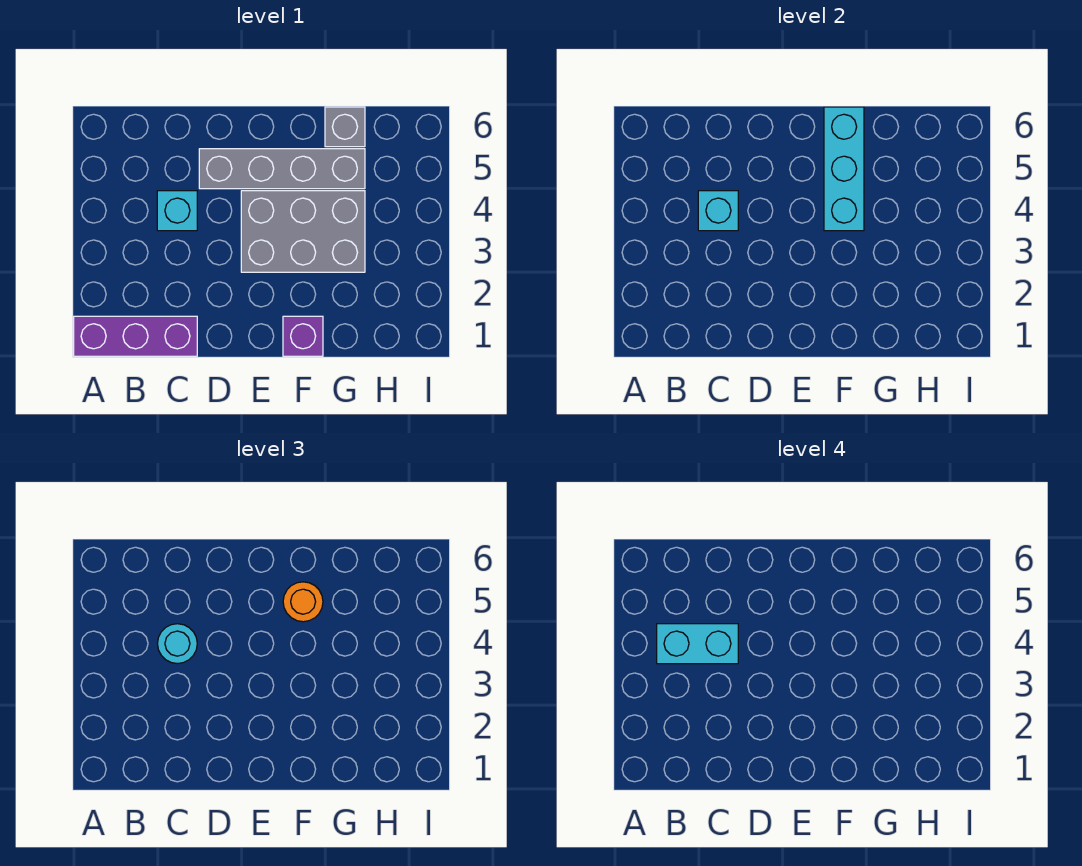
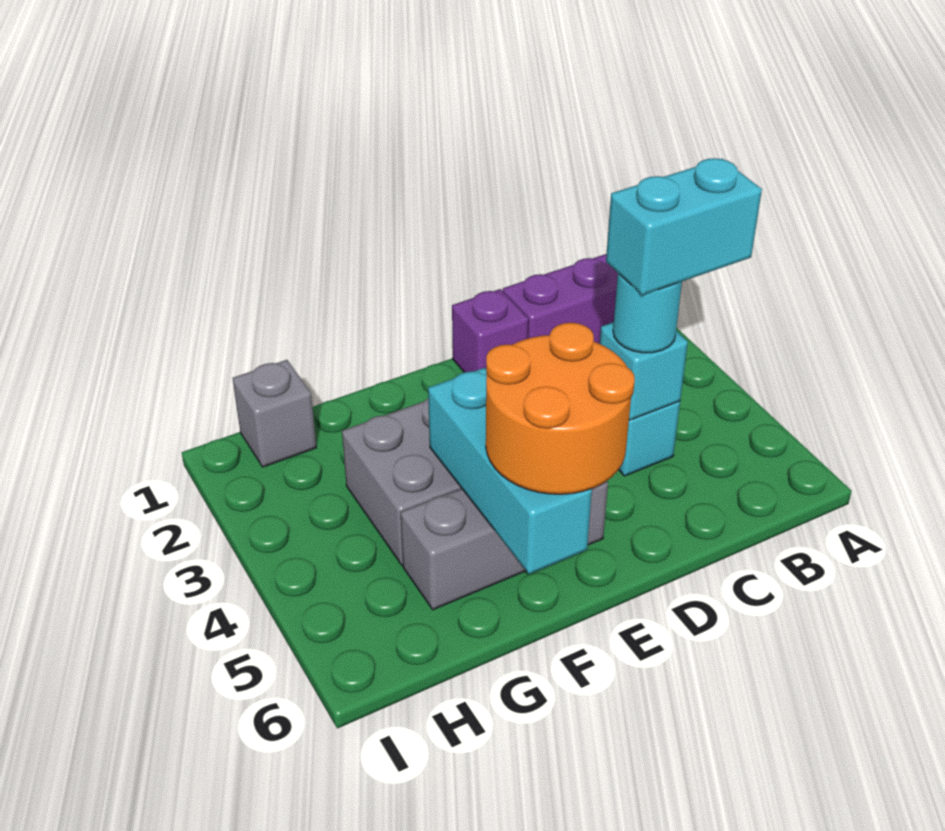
grey brick D5:G5 level 1 -> grey brick E5:G5 level 1
purple brick F1 level 1 -> purple brick D1 level 1
orange round brick F5 level 3 -> orange round brick E5:F6 level 3
grey brick G6 level 1 -> grey brick H1 level 1

